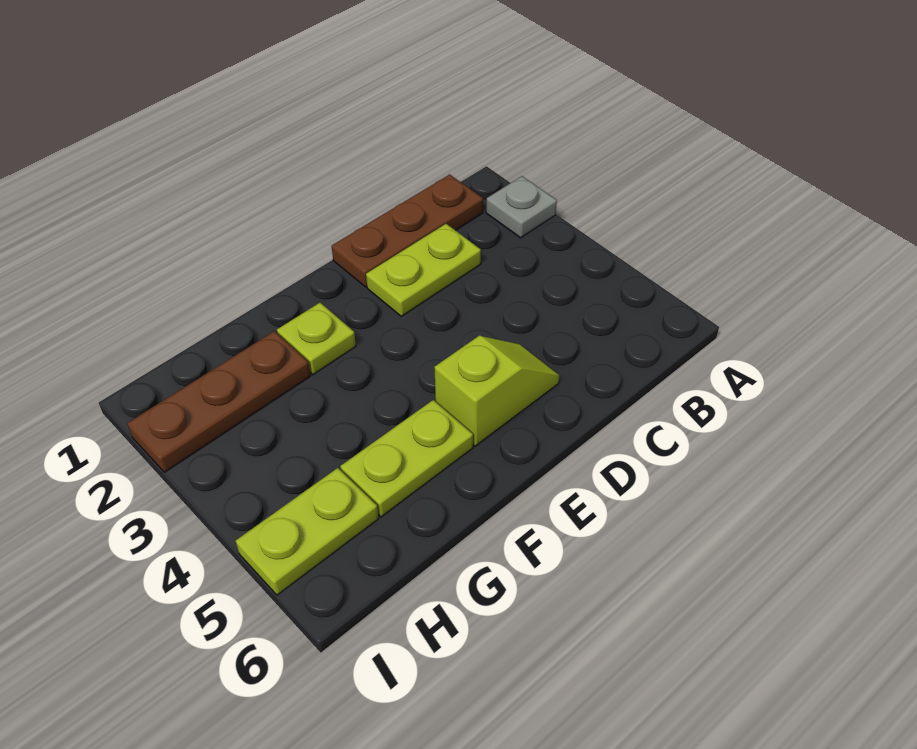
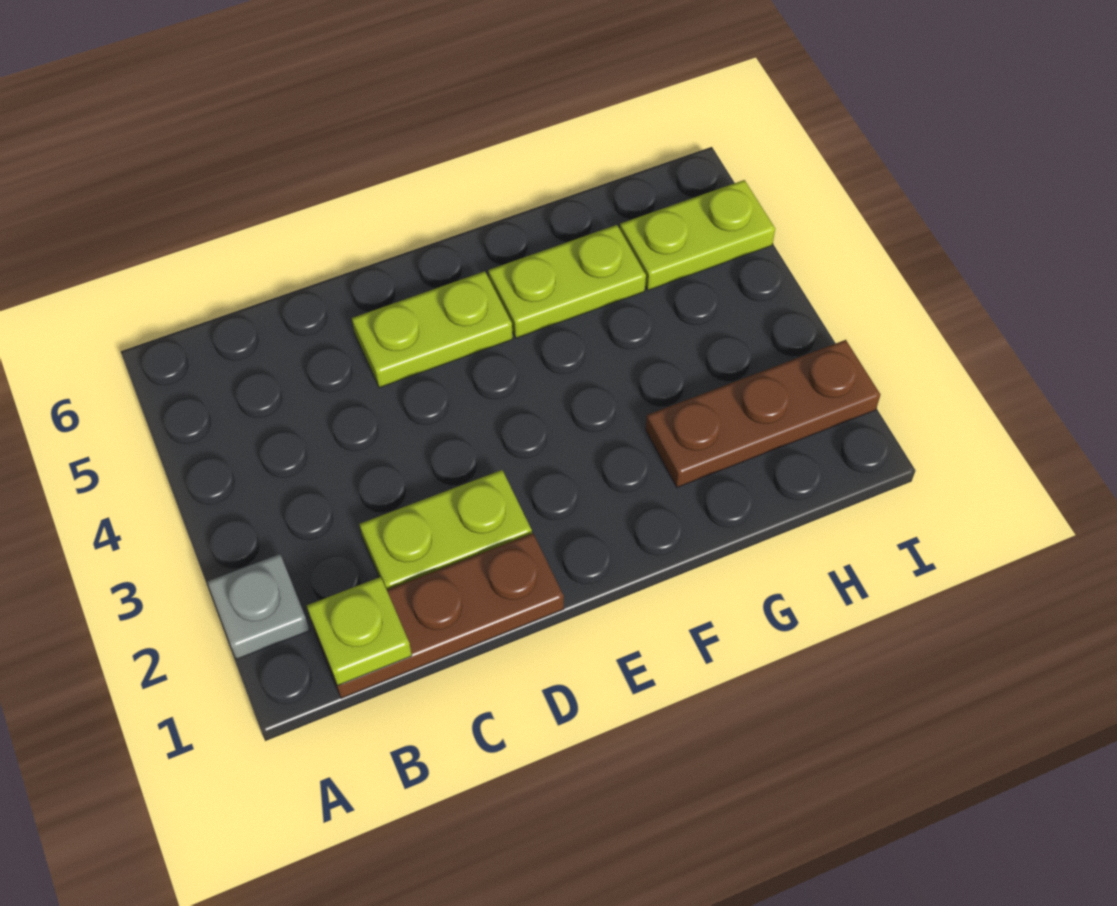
lime slope D5:E5 level 1 top E -> lime plate D5:E5 level 1
lime plate F2 level 1 -> lime plate B1 level 2

